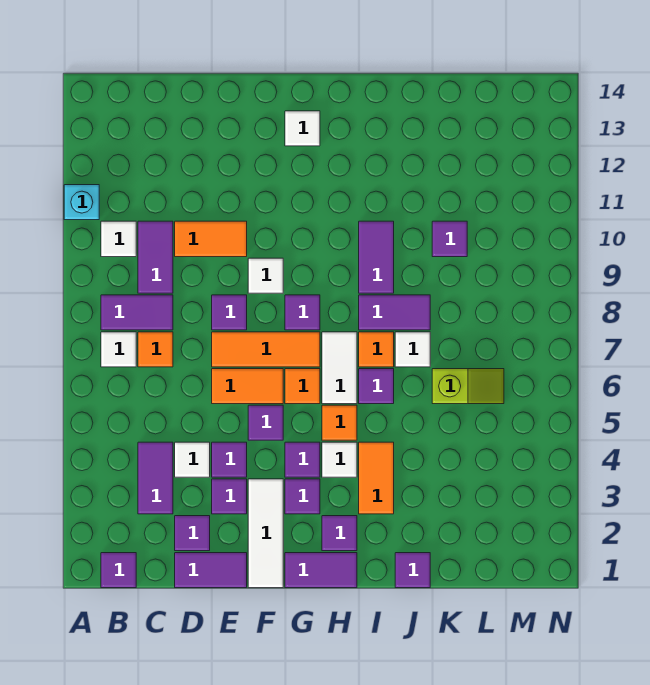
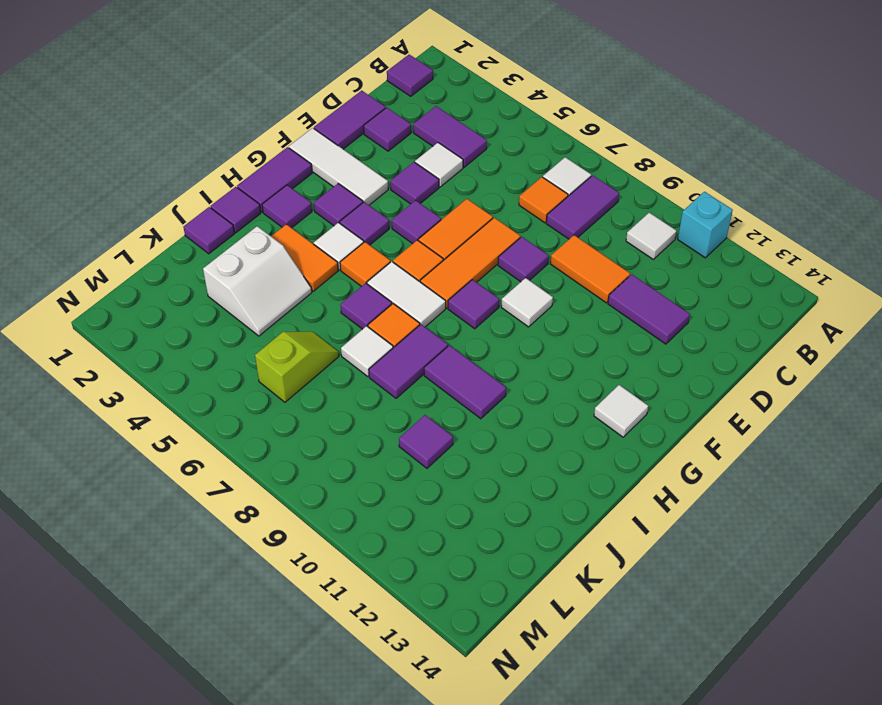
purple tile C9:C10 level 1 -> purple tile D11:D12 level 1
orange tile D10:E10 level 1 -> orange tile D9:D10 level 1
purple tile E3 level 1 -> purple tile I1 level 1
none -> white slope J3:K4 level 1 top 3
lime slope K6:L6 level 1 top K -> lime slope K6:L6 level 1 top L

